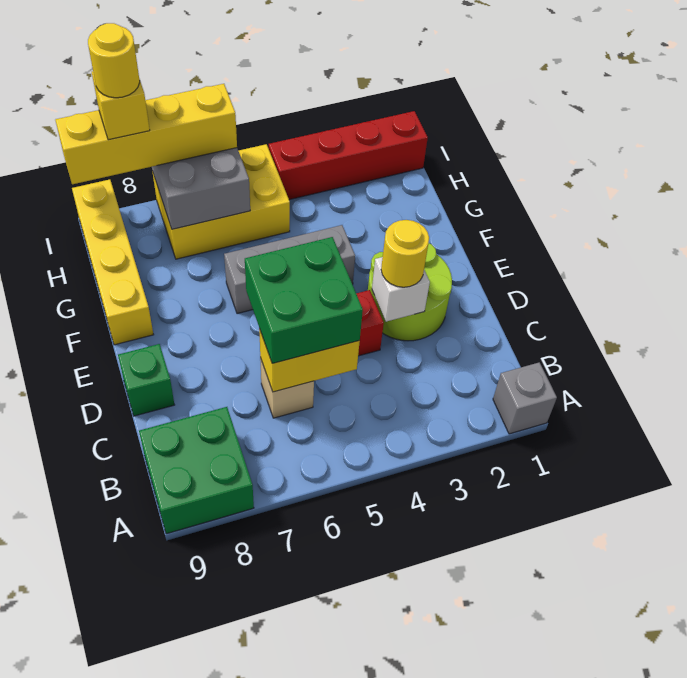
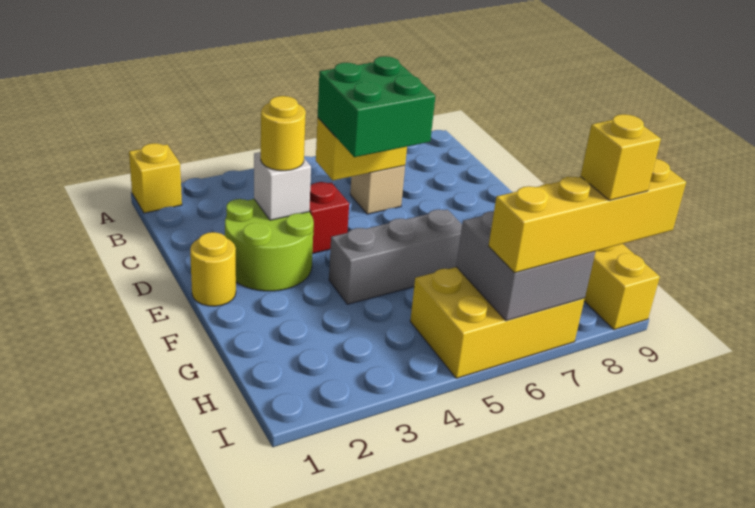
grey brick A1 level 1 -> yellow brick A1 level 1
green brick A8:B9 level 1 -> none
green brick D9 level 1 -> none
red brick I1:I4 level 1 -> none
yellow round brick I8 level 5 -> yellow round brick E1 level 1

